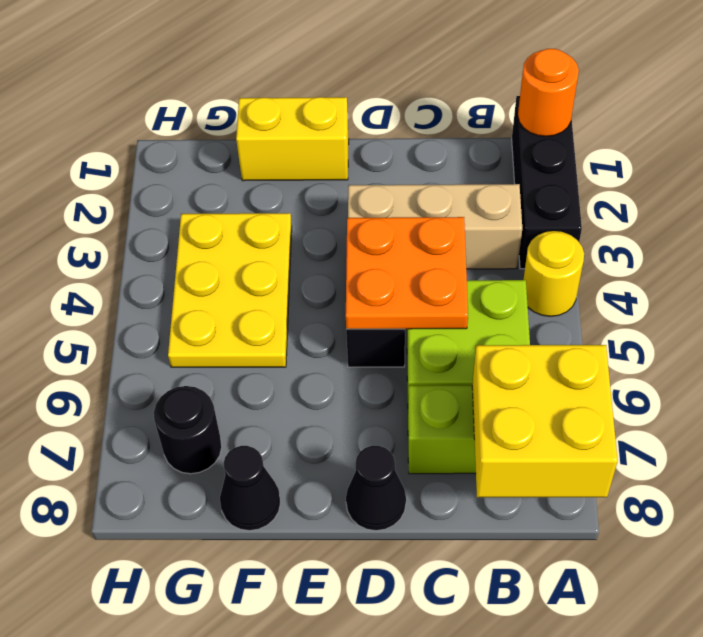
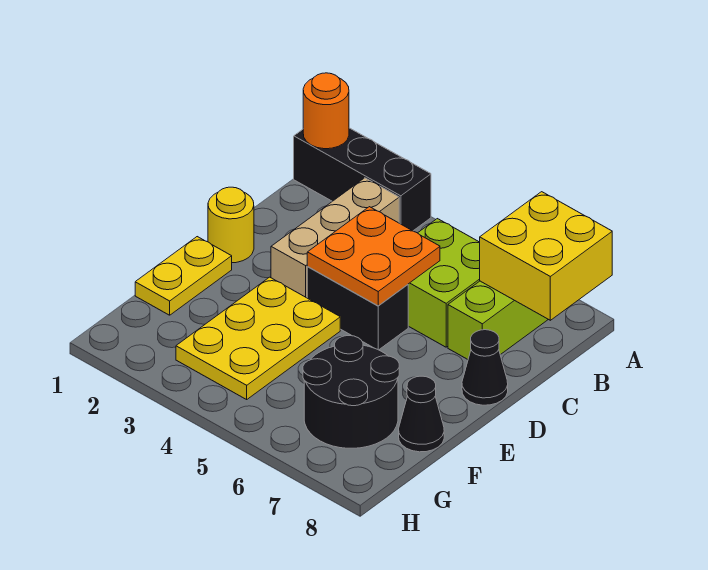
yellow round brick A4 level 1 -> yellow round brick D1 level 1
yellow brick E1:F1 level 1 -> yellow plate E1:F1 level 1
yellow plate F3:G5 level 1 -> yellow plate E3:G4 level 1
black round brick G7 level 1 -> black round brick F6:G7 level 1

